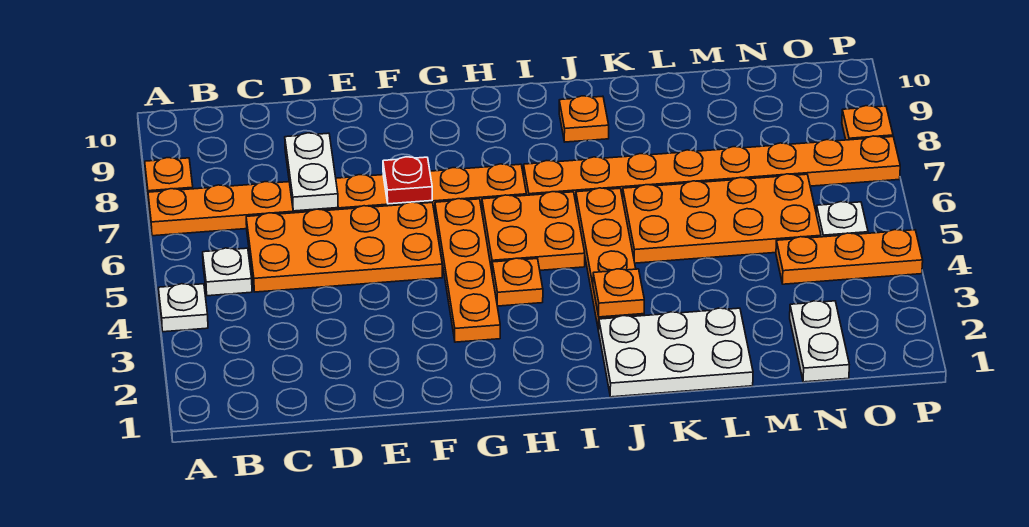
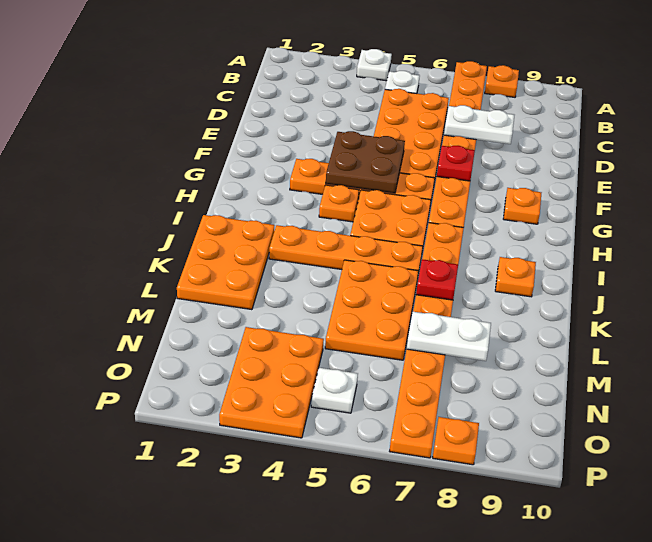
none -> brown plate F4:G5 level 2
white plate J1:L2 level 1 -> orange plate J1:L2 level 1
orange plate J3 level 2 -> orange plate G9 level 1
orange plate K5:N6 level 1 -> orange plate K5:M6 level 1
none -> red plate K7 level 2
white plate N1:N2 level 1 -> white plate M7:M8 level 2
orange plate N4:P4 level 1 -> orange plate N3:P4 level 1

